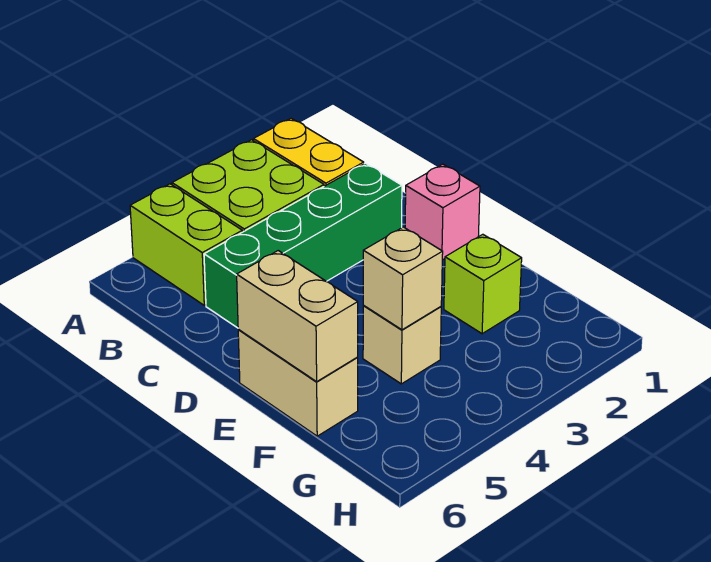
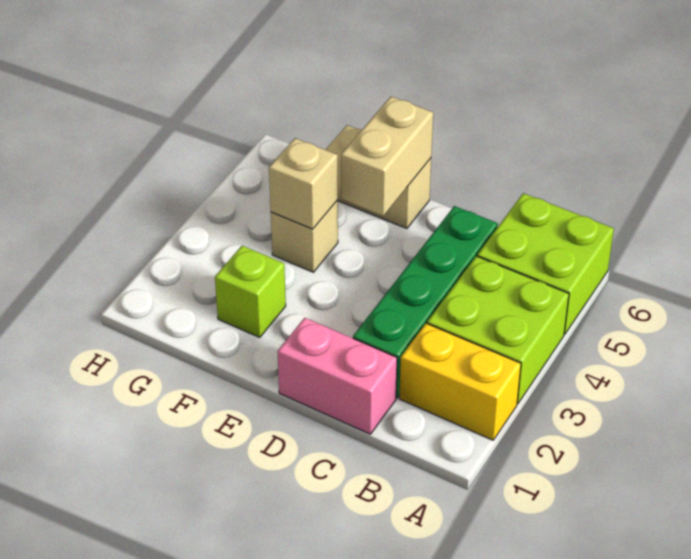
lime brick A5:B5 level 1 -> lime brick A5:B6 level 1
pink brick D1 level 1 -> pink brick C1:D1 level 1
tan brick E6:F6 level 2 -> tan brick E5:E6 level 2

